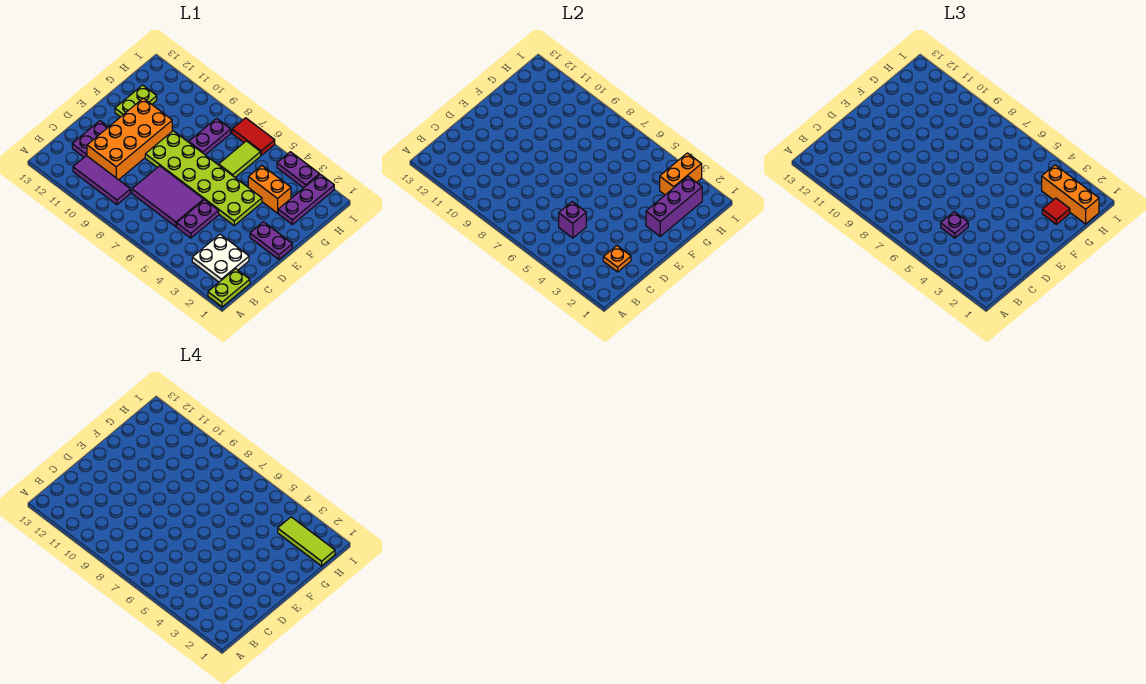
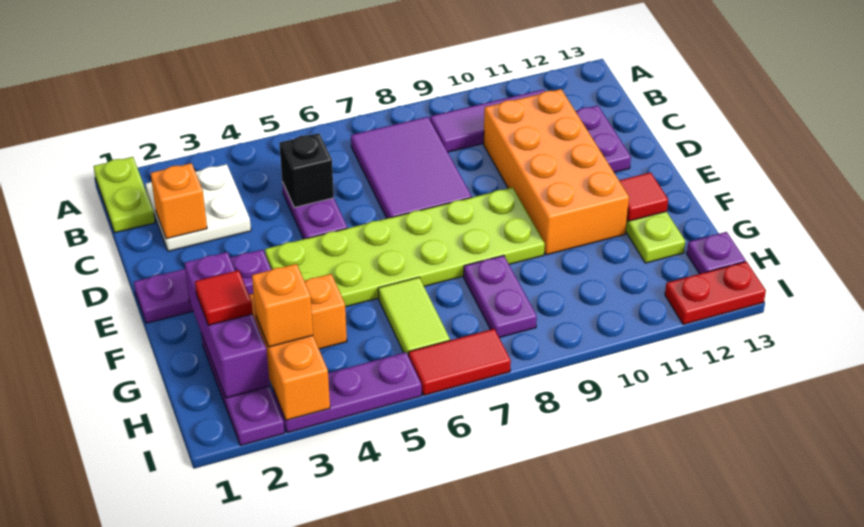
orange plate C2 level 2 -> orange brick C2 level 2
purple brick C5 level 2 -> black brick C5 level 2
purple plate C5 level 3 -> purple plate H13 level 1
purple tile C6:D8 level 1 -> purple tile B7:D8 level 1
purple plate E1:E2 level 1 -> purple plate E1:E3 level 1
none -> red tile F12 level 2
orange brick H1:H3 level 3 -> orange brick H3 level 3
lime tile H1:H3 level 4 -> none
purple plate I3:I4 level 1 -> purple plate I3:I5 level 1
none -> red plate I12:I13 level 1

